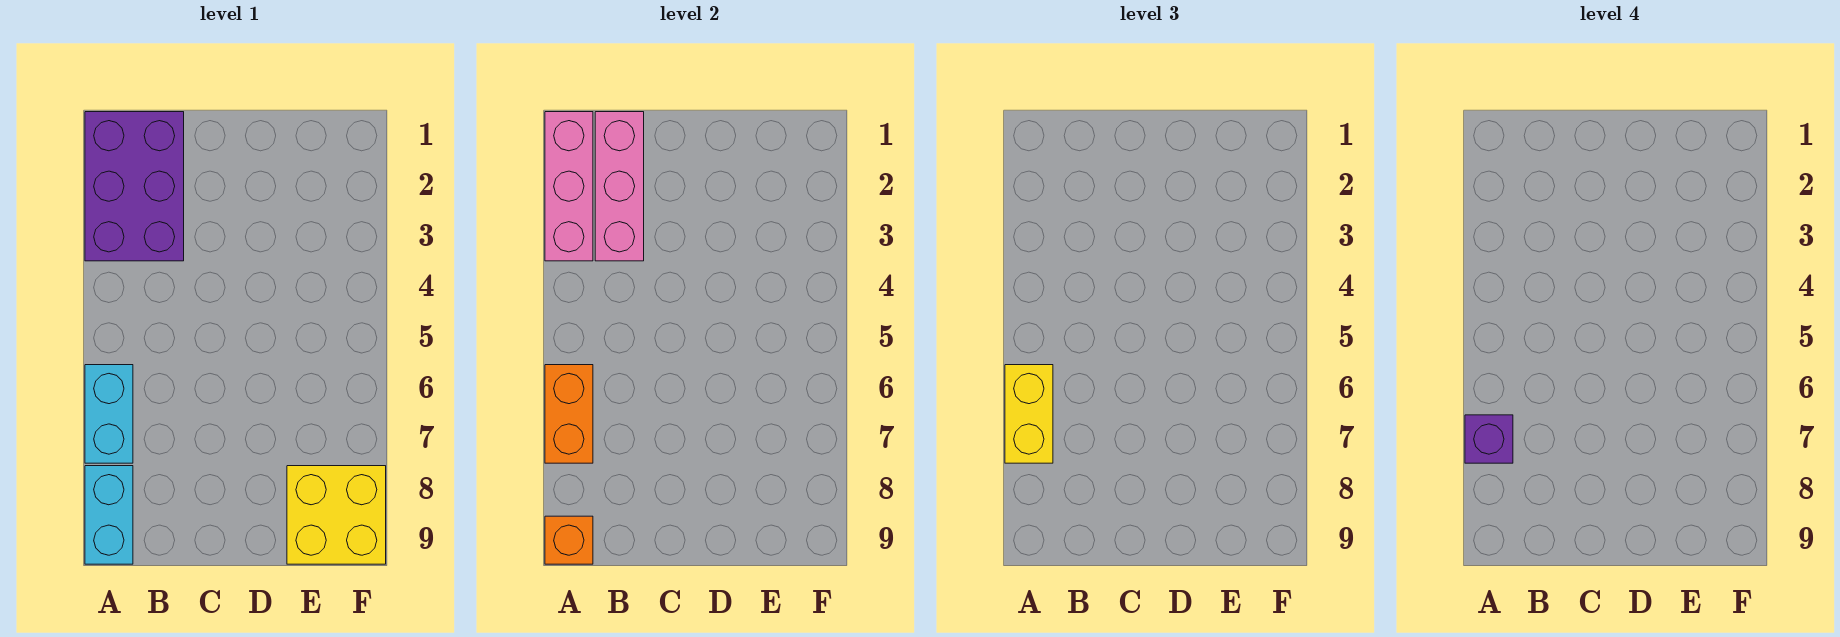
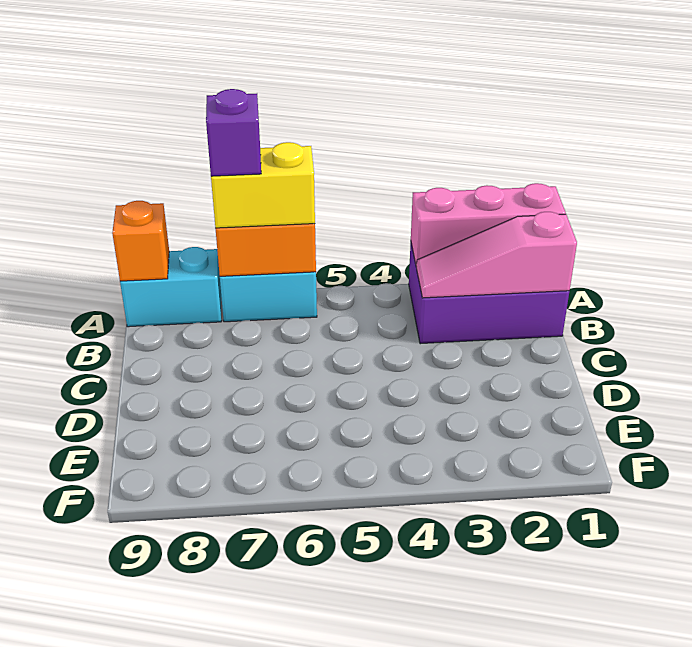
pink brick B1:B3 level 2 -> pink slope B1:B3 level 2 top 1
yellow brick E8:F9 level 1 -> none

